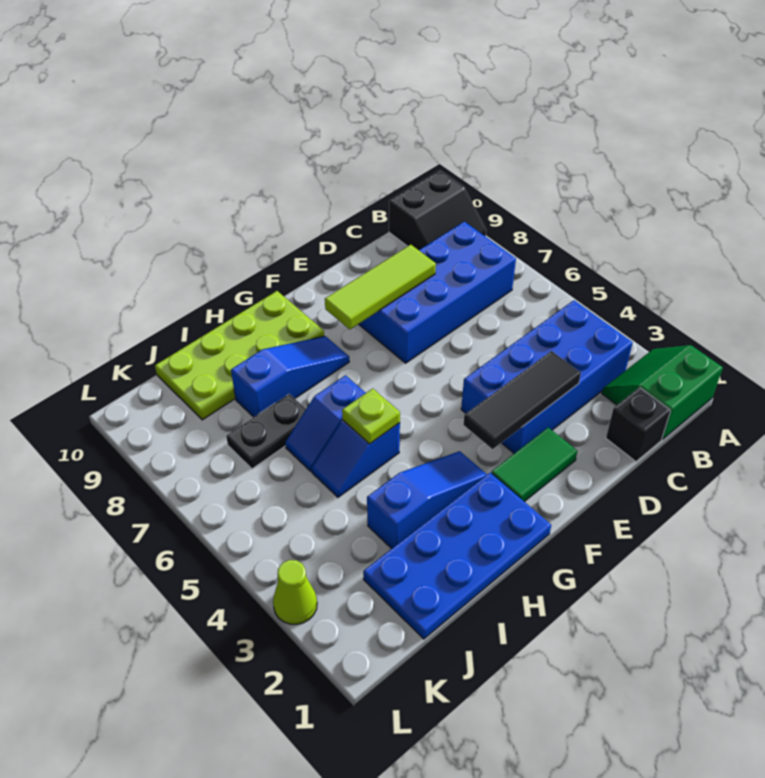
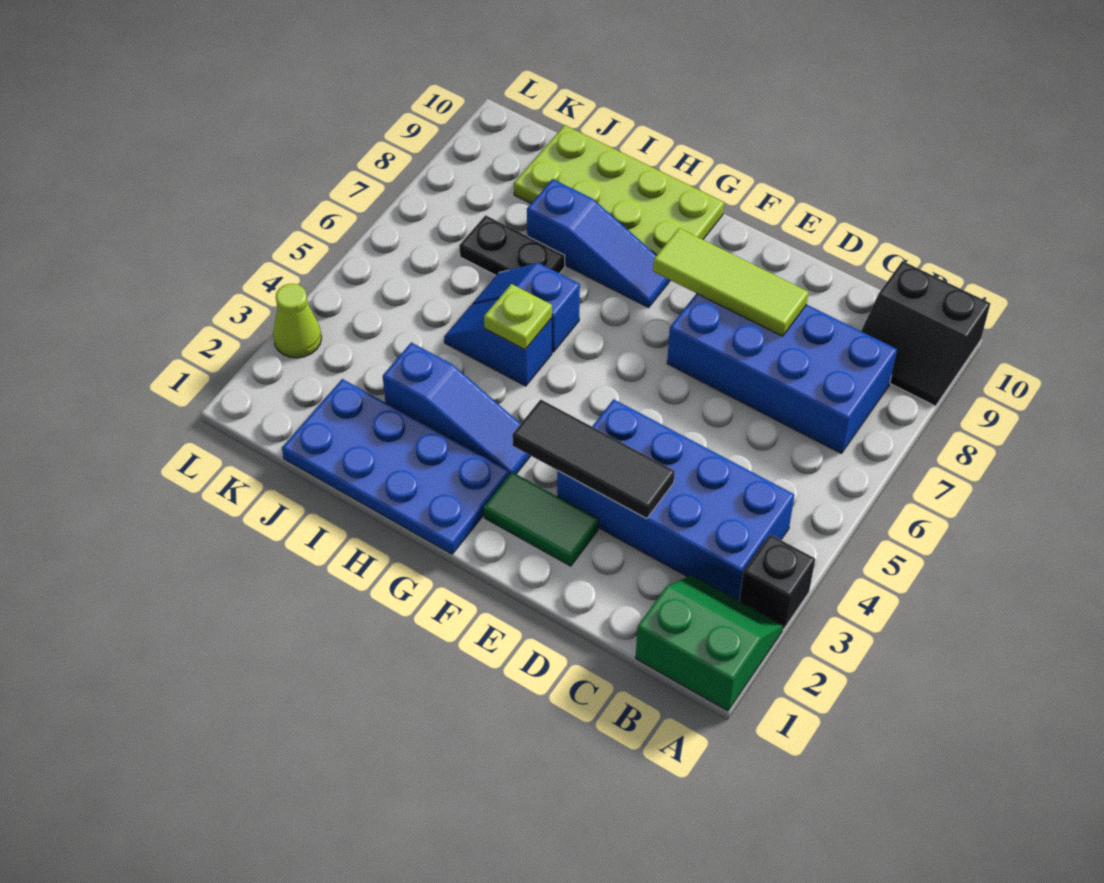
black brick C1 level 1 -> black brick A3 level 1

